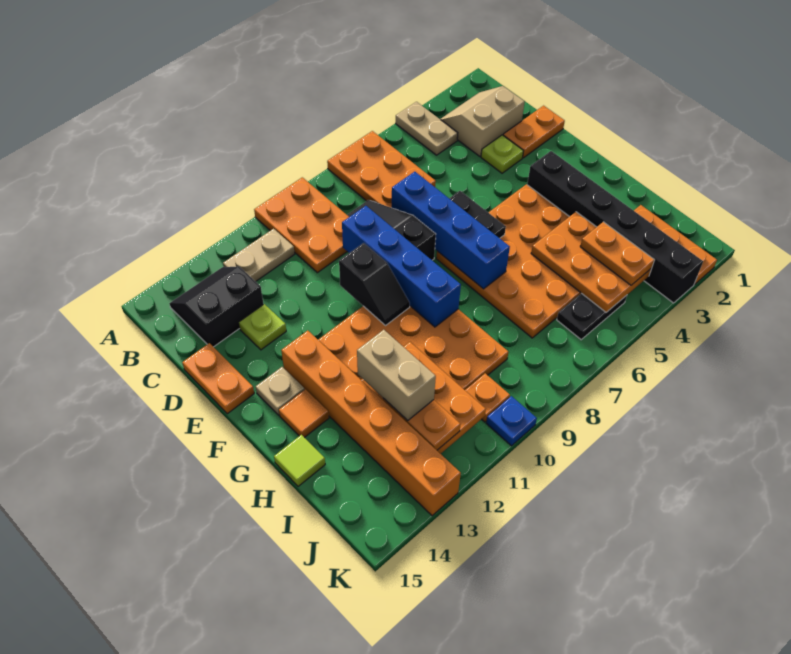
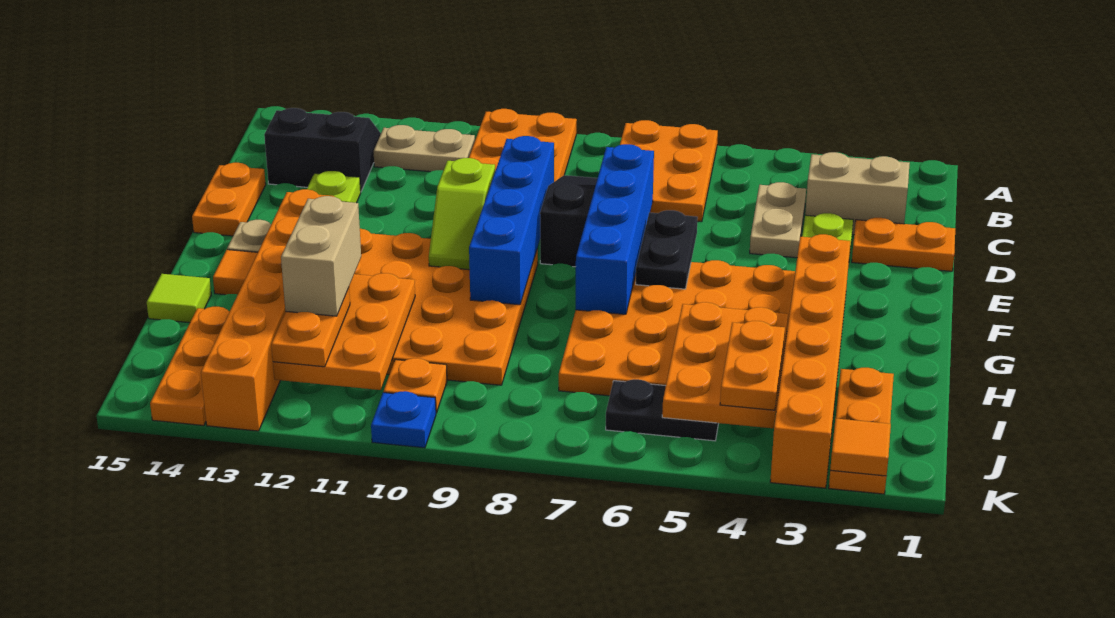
tan plate A4:B4 level 1 -> tan plate C4:D4 level 1
black slope E10:F10 level 2 top E -> lime slope E10:F10 level 2 top E
black brick F3:K3 level 1 -> orange brick F3:K3 level 1
none -> orange plate I14:K14 level 1
none -> orange tile K2 level 2

